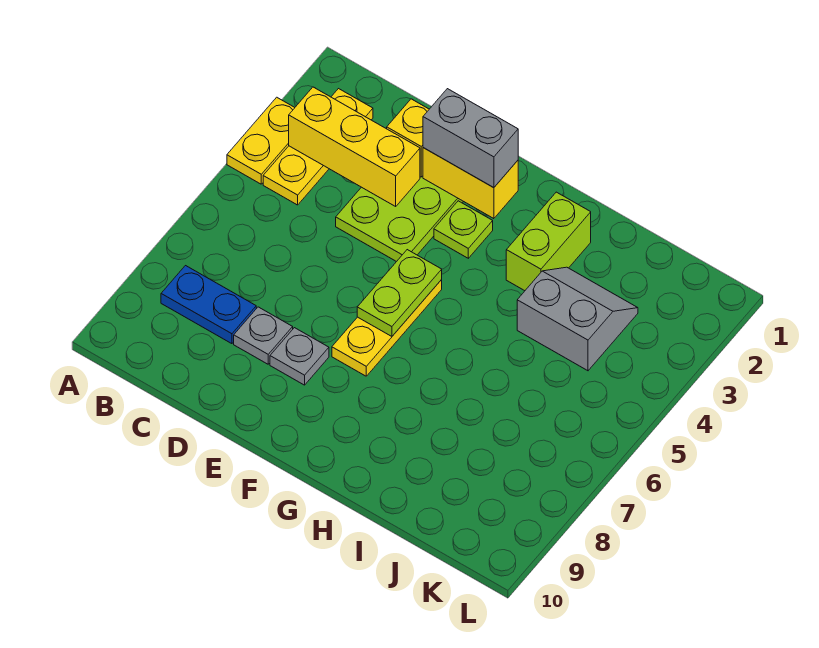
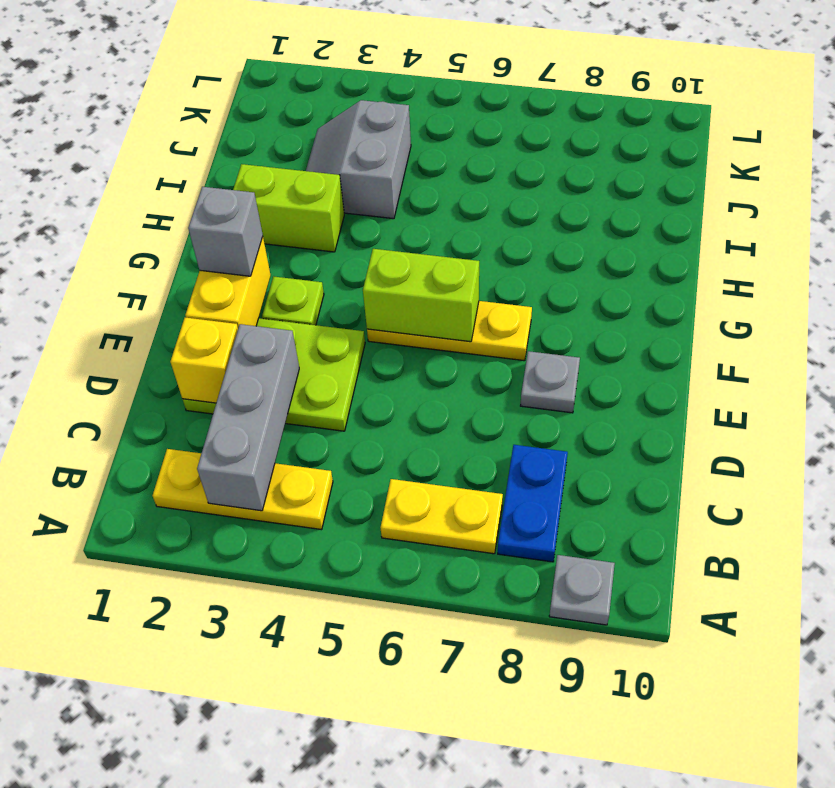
yellow plate A3:A4 level 1 -> yellow plate B6:B7 level 1
yellow brick B3:D3 level 2 -> grey brick B3:D3 level 2
grey plate D8 level 1 -> grey plate A9 level 1
grey brick E2:F2 level 3 -> grey brick F2 level 3
lime plate F5:F6 level 2 -> lime brick F5:F6 level 2

